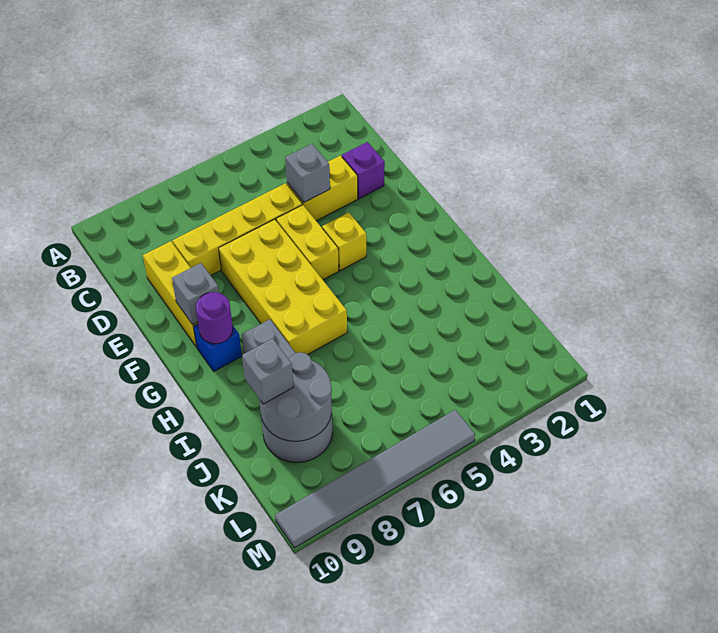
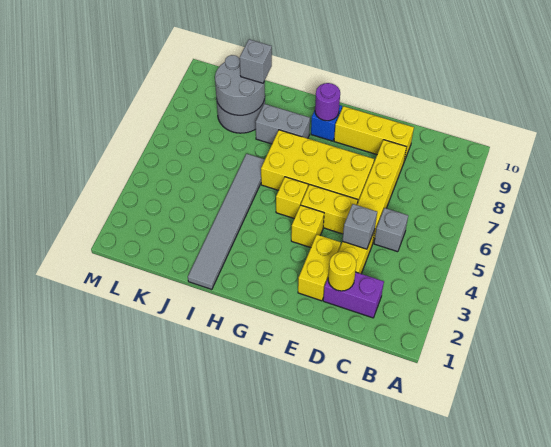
purple brick D2 level 1 -> purple brick C2:D2 level 1
none -> yellow round brick D2 level 2
none -> yellow brick E2:E3 level 1
grey brick F9 level 2 -> grey brick C5 level 1
none -> yellow brick G5 level 1
grey tile M5:M10 level 1 -> grey tile I1:I6 level 1

